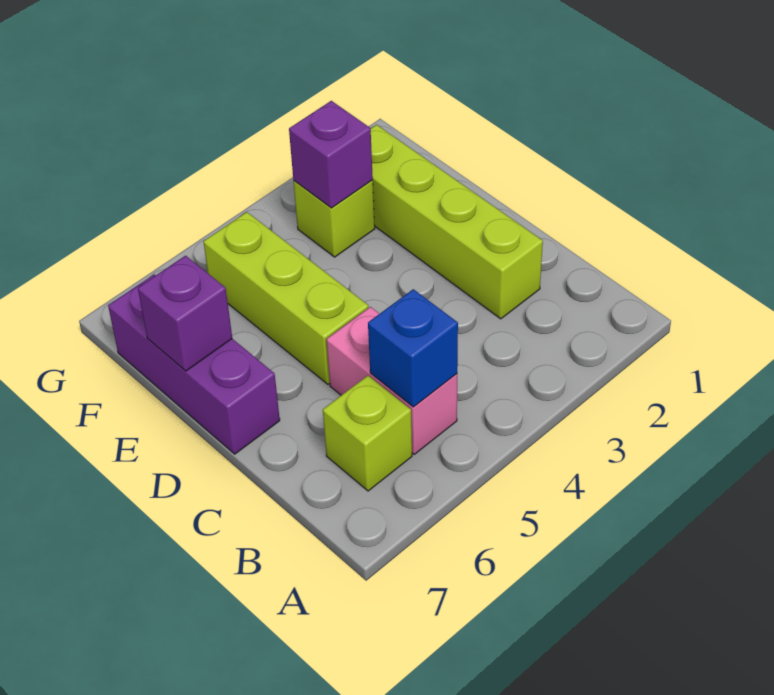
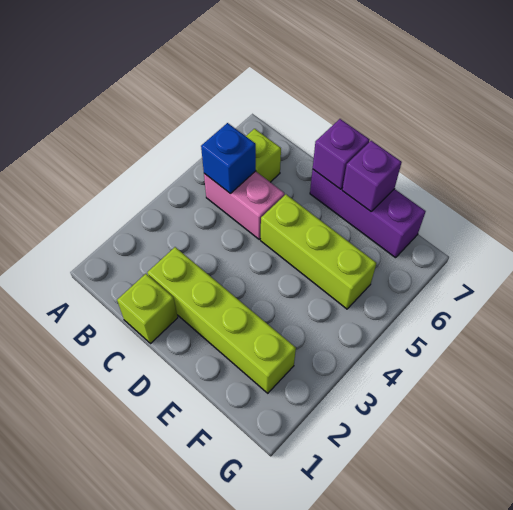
lime brick F3 level 1 -> lime brick C1 level 1
purple brick F3 level 2 -> purple brick D7 level 2

